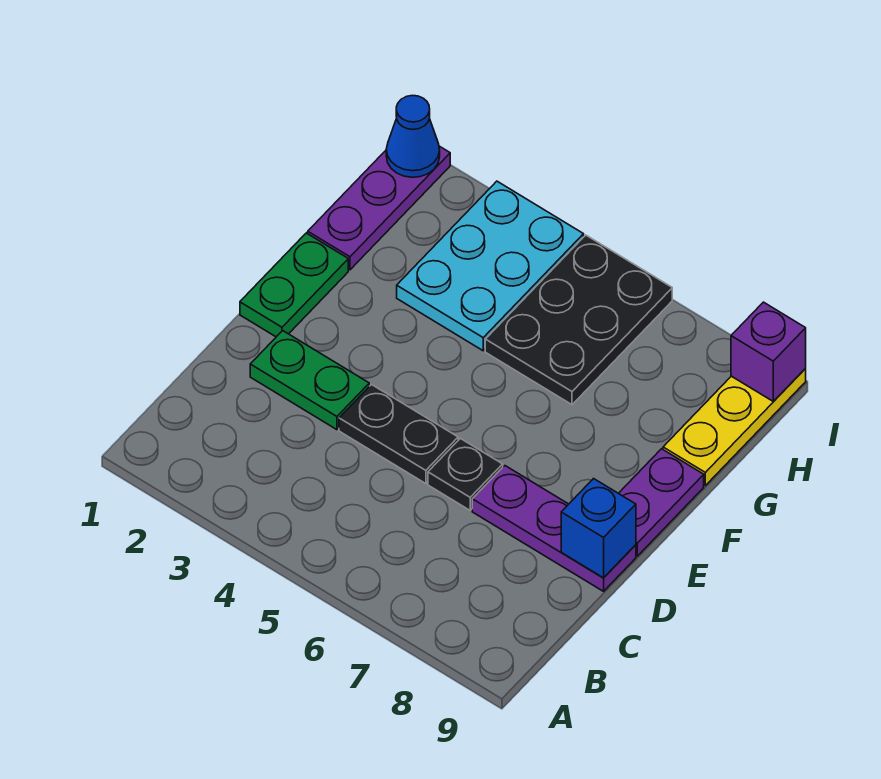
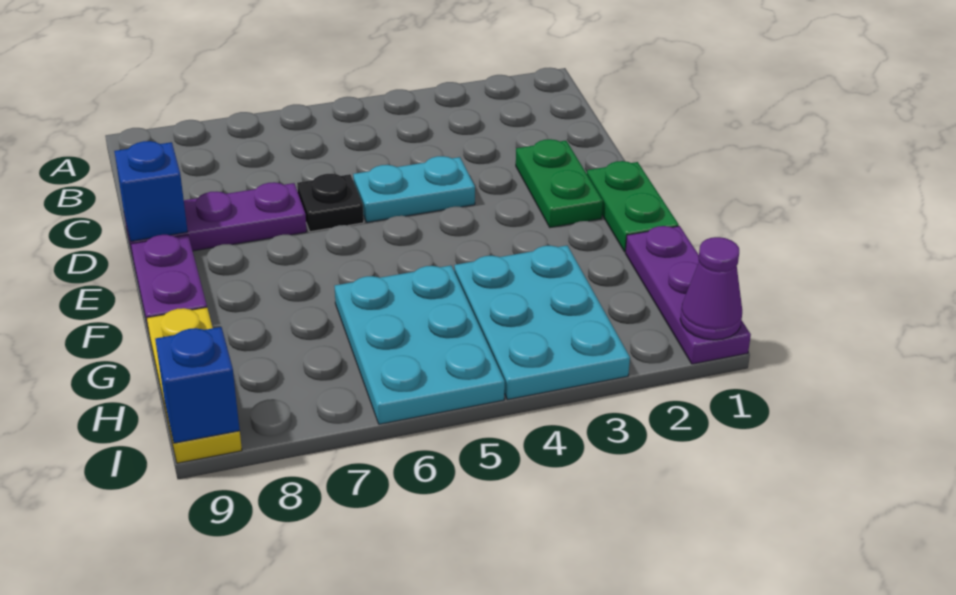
green plate D2:D3 level 1 -> green plate D2:E2 level 1
black plate D4:D5 level 1 -> cyan plate D4:D5 level 1
black plate G5:I6 level 1 -> cyan plate G5:I6 level 1
blue cone I1 level 2 -> purple cone I1 level 2
purple brick I9 level 2 -> blue brick I9 level 2

